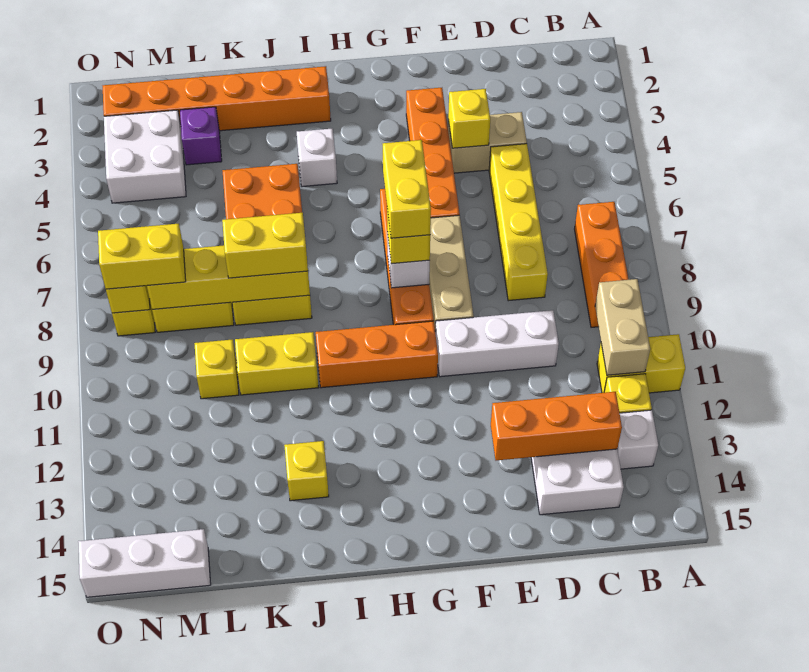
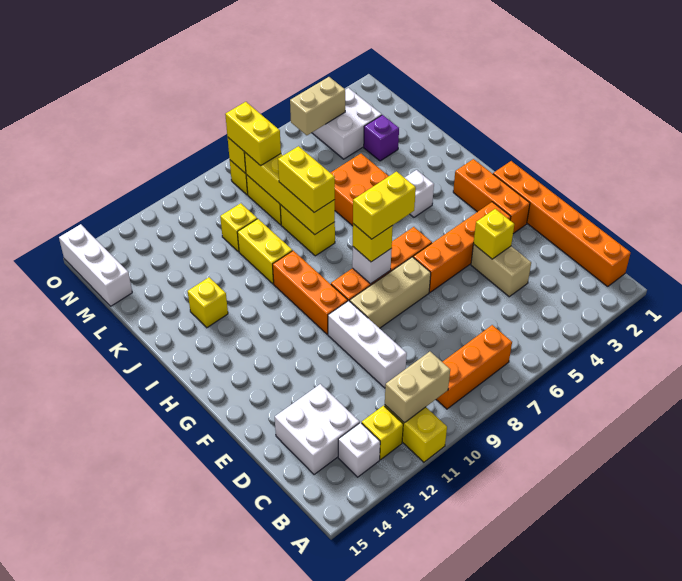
orange brick C13:E13 level 2 -> orange brick F2:H2 level 1
yellow brick D5:D8 level 1 -> none
orange brick I2:N2 level 1 -> orange brick B1:G1 level 1
none -> tan brick N4:N5 level 2

